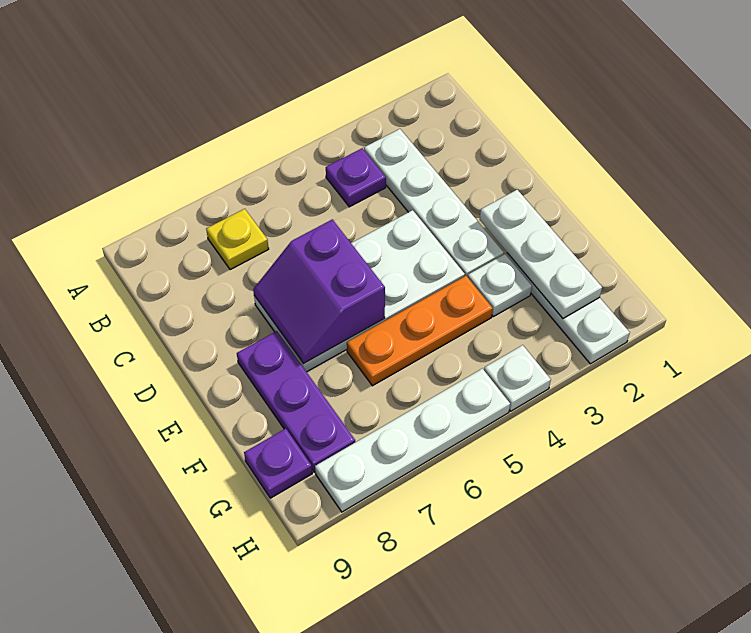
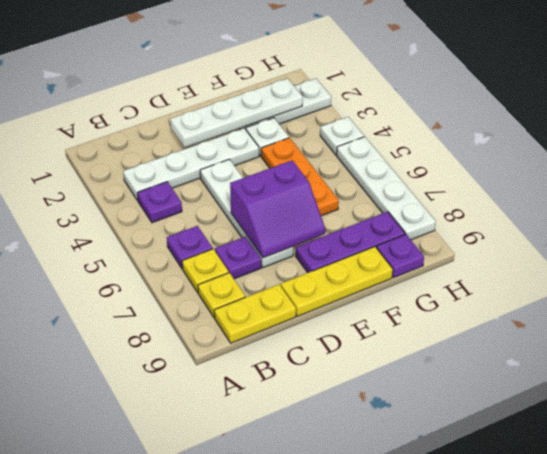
none -> purple plate B6 level 1
none -> yellow plate B8 level 1
none -> yellow plate B9:C9 level 1
none -> purple plate C7 level 1
white plate D4:E7 level 1 -> white plate D4:D7 level 1
none -> yellow plate D9:F9 level 1
white plate E2:G2 level 2 -> white plate D2:G2 level 2

